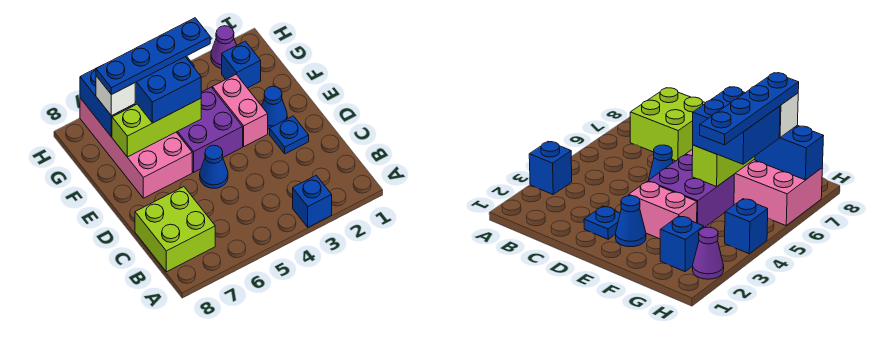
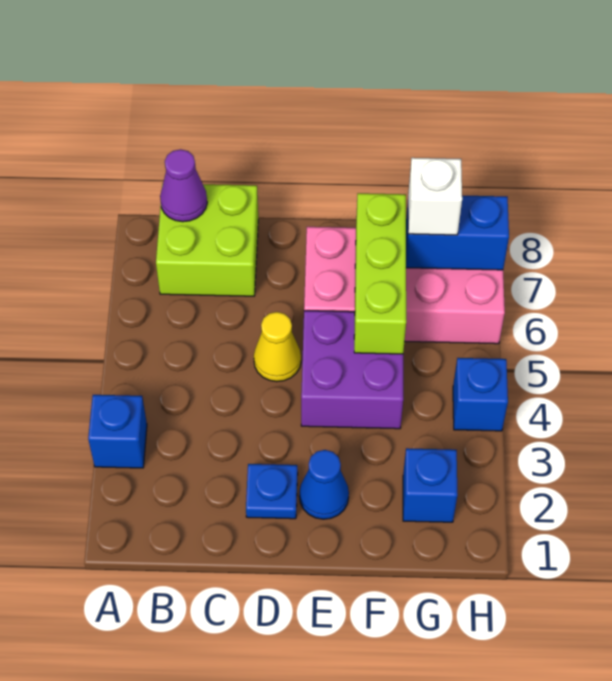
blue cone D5 level 1 -> yellow cone D5 level 1
pink brick E3:F3 level 1 -> none
blue brick F5:G6 level 3 -> none
blue plate G4:G7 level 4 -> none
purple cone H2 level 1 -> purple cone B8 level 2

